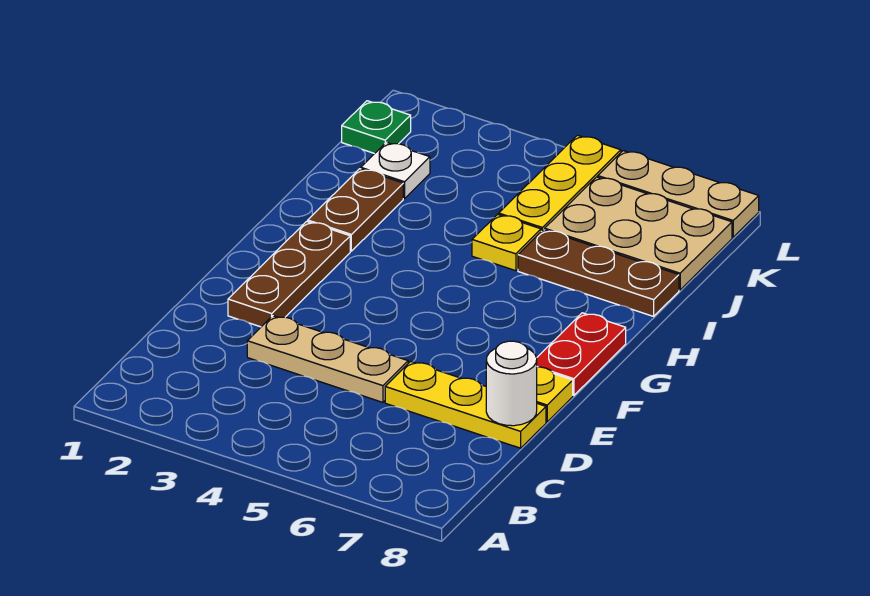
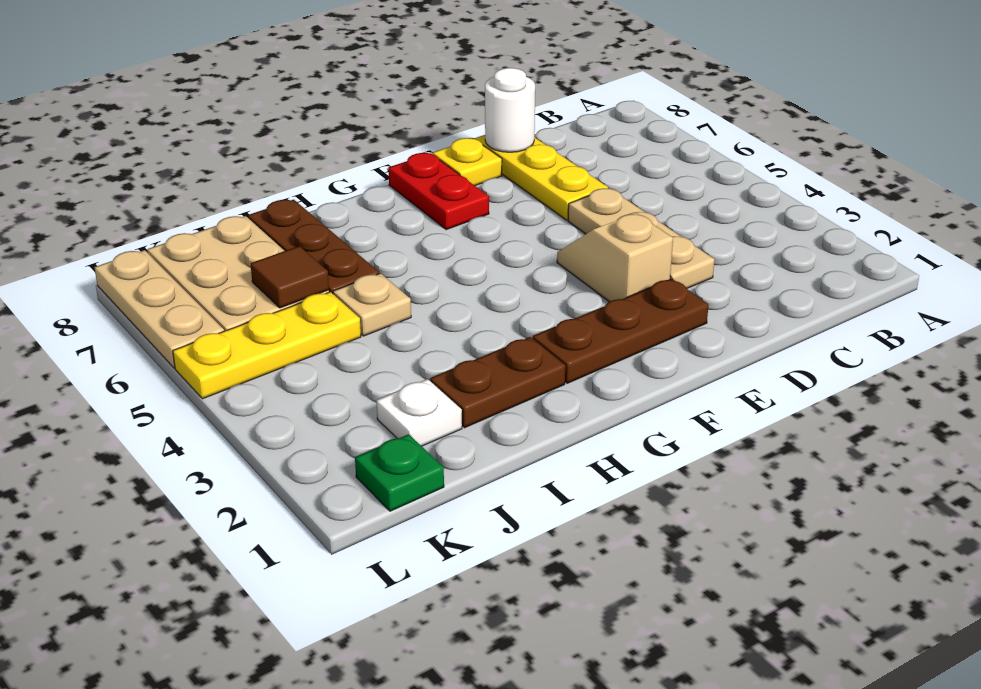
none -> tan slope E3:E4 level 1 top 3
red plate F8:G8 level 1 -> red plate F7:F8 level 1
yellow plate I5 level 1 -> tan plate I5 level 1
none -> brown tile J6 level 2

